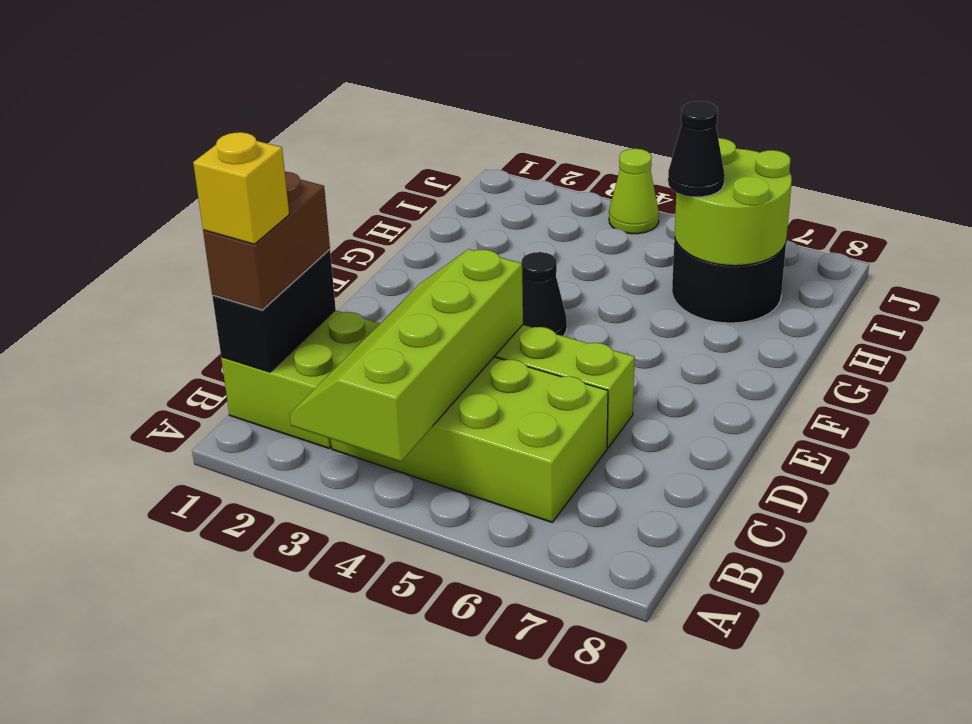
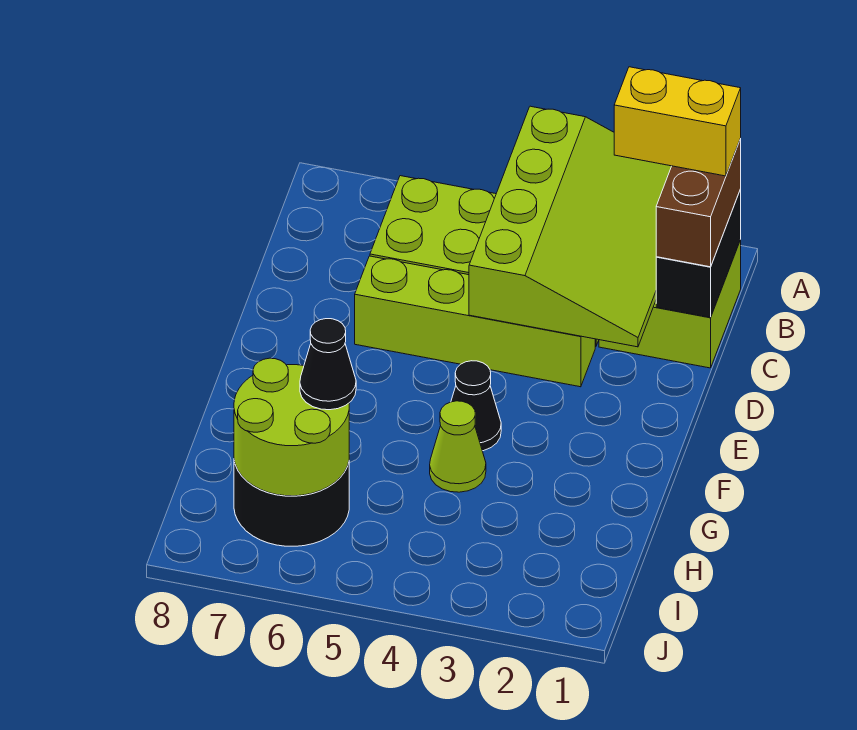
lime slope A3:D4 level 2 top 4 -> lime slope A2:D4 level 2 top 4
yellow brick B1 level 4 -> yellow brick B1:B2 level 4
lime cone J4 level 1 -> lime cone G4 level 1

